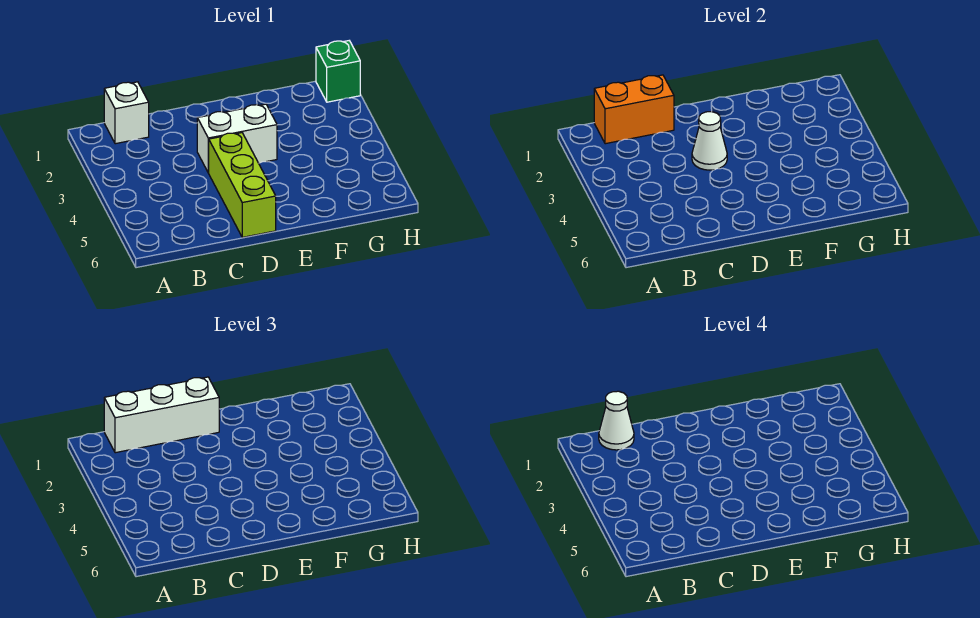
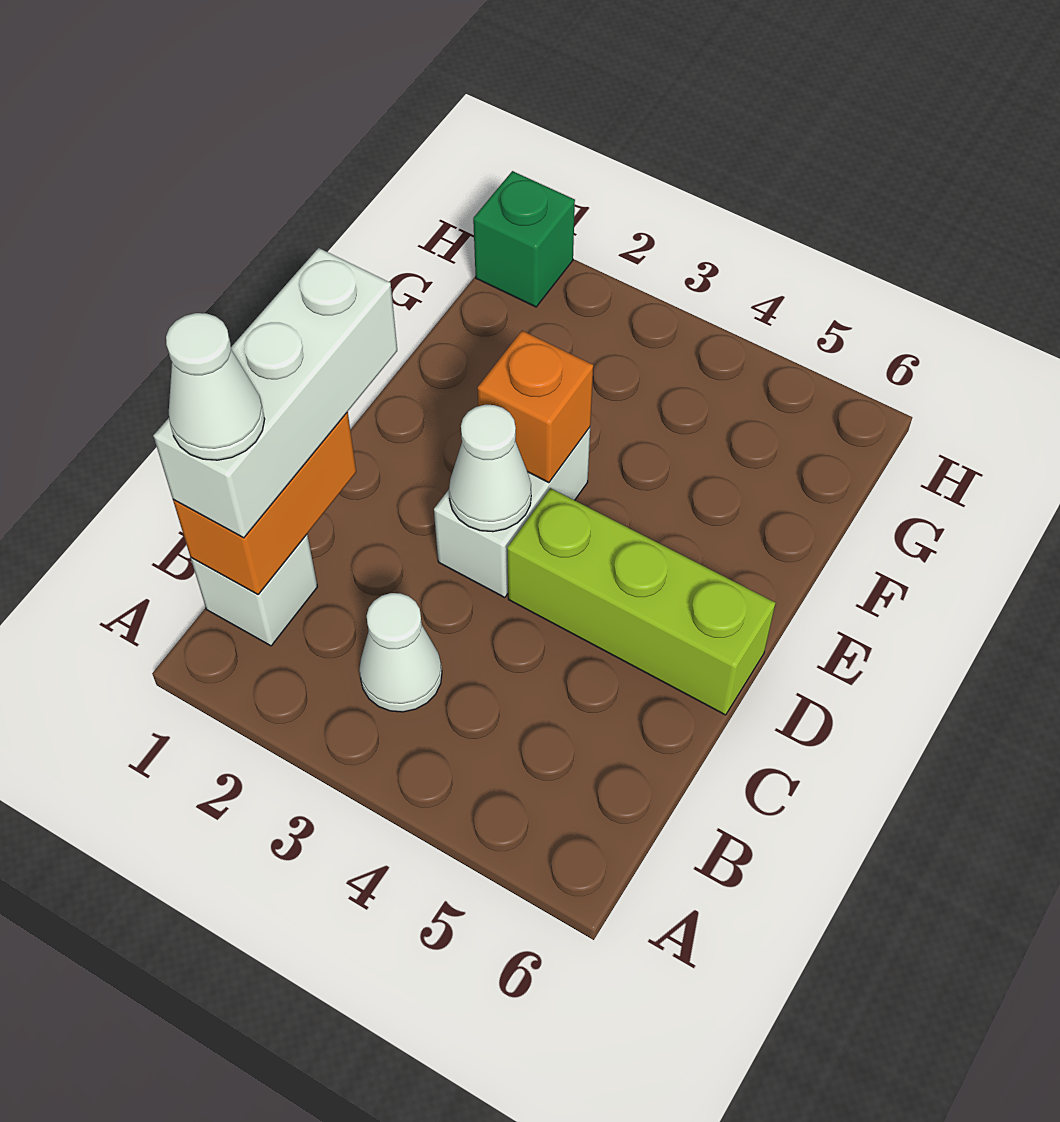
none -> white cone B3 level 1
none -> orange brick E3 level 2

